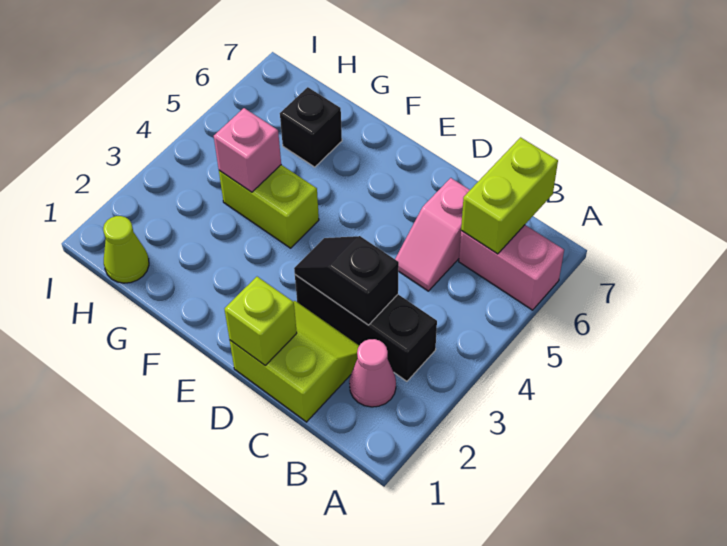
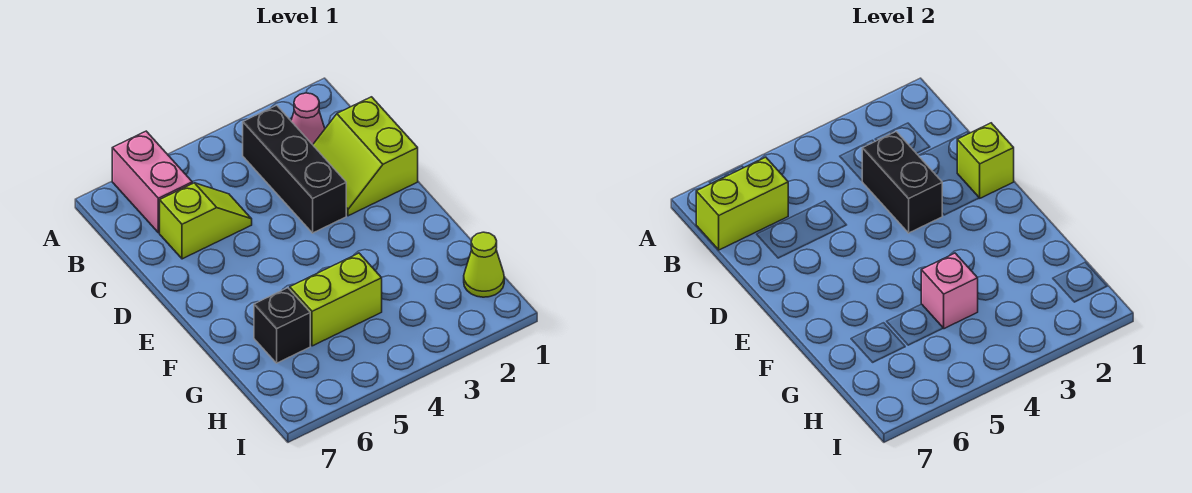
black slope C3:D3 level 2 top C -> black brick C3:D3 level 2
pink slope C5:C6 level 1 top 6 -> lime slope C5:C6 level 1 top 6
lime brick F4:G4 level 1 -> lime brick G4:G5 level 1

